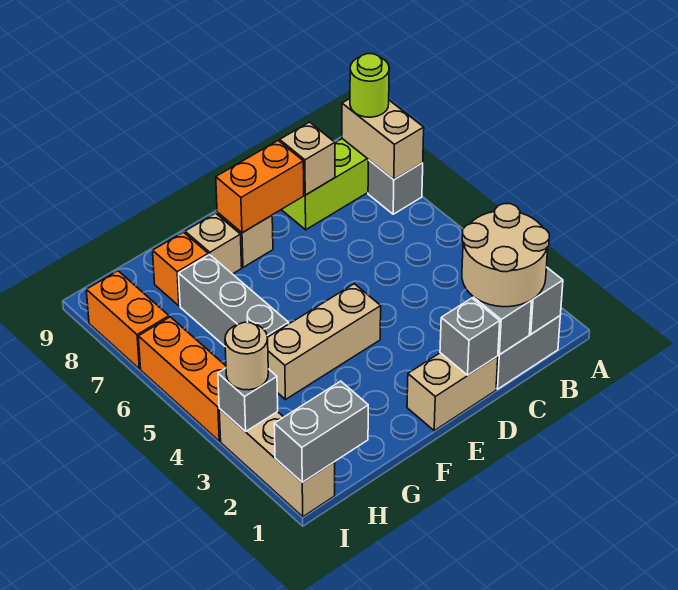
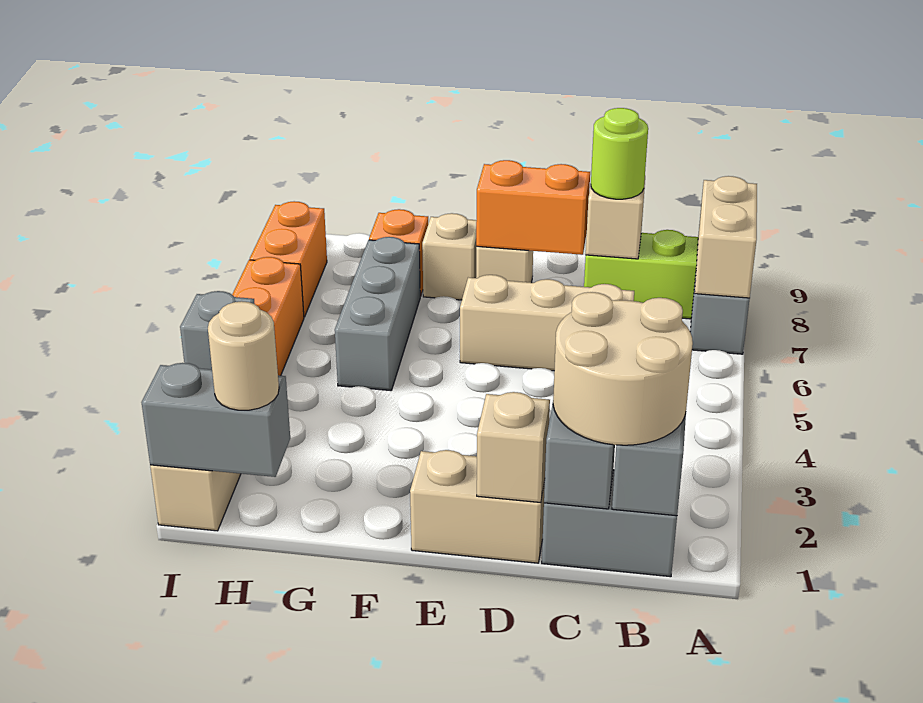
lime round brick A8 level 3 -> lime round brick C8 level 3
grey brick D1 level 2 -> tan brick D1 level 2
tan brick E4:G4 level 1 -> tan brick C6:E6 level 1
tan round brick I3 level 3 -> tan round brick H1 level 3

